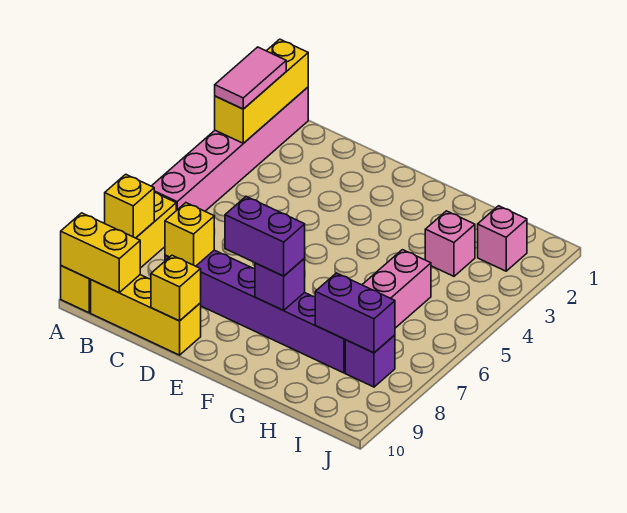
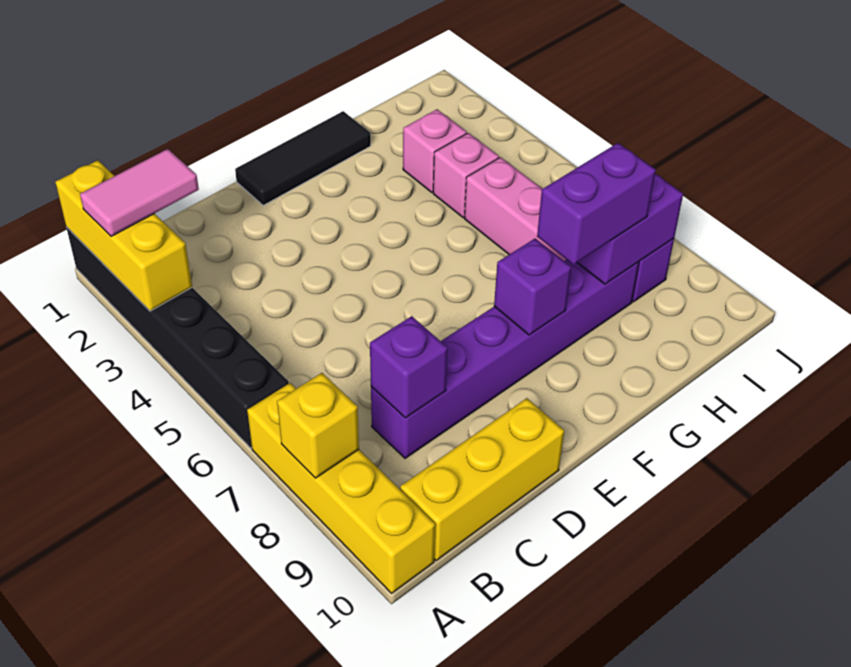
pink brick A1:A6 level 1 -> black brick A1:A6 level 1
pink tile A2:A3 level 3 -> pink tile A2:B2 level 3
yellow brick A10:B10 level 2 -> none
yellow brick C8 level 2 -> purple brick C8 level 2
yellow brick D10 level 2 -> none
none -> black tile E1:G1 level 1
purple brick E8:F8 level 3 -> purple brick G8:H8 level 3
pink brick I2 level 1 -> pink brick H4 level 1

